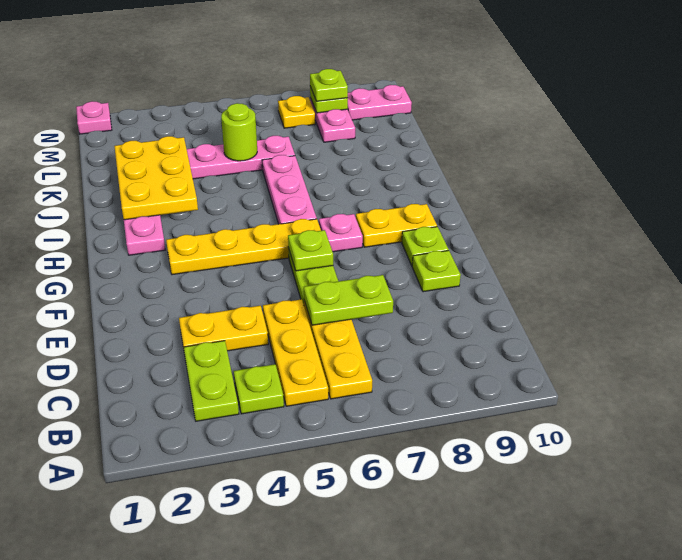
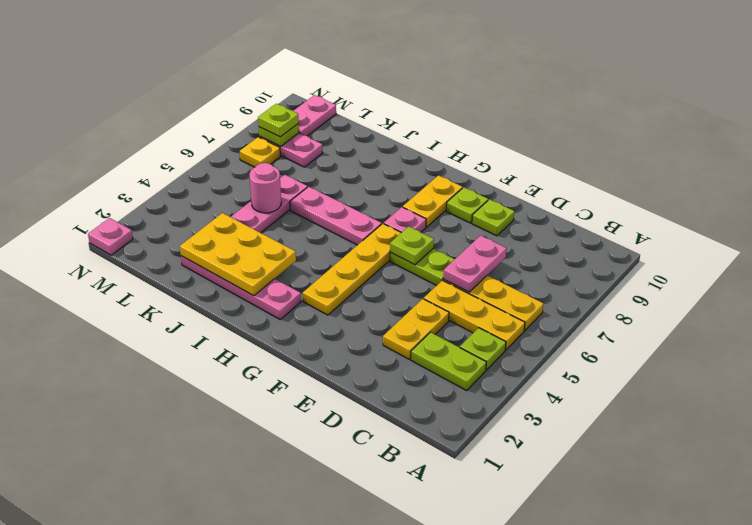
lime plate D6:D7 level 2 -> pink plate D6:D7 level 2
lime round brick K5 level 2 -> pink round brick K5 level 2

